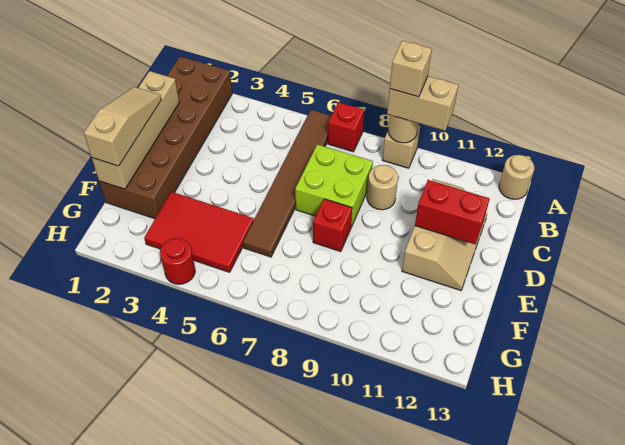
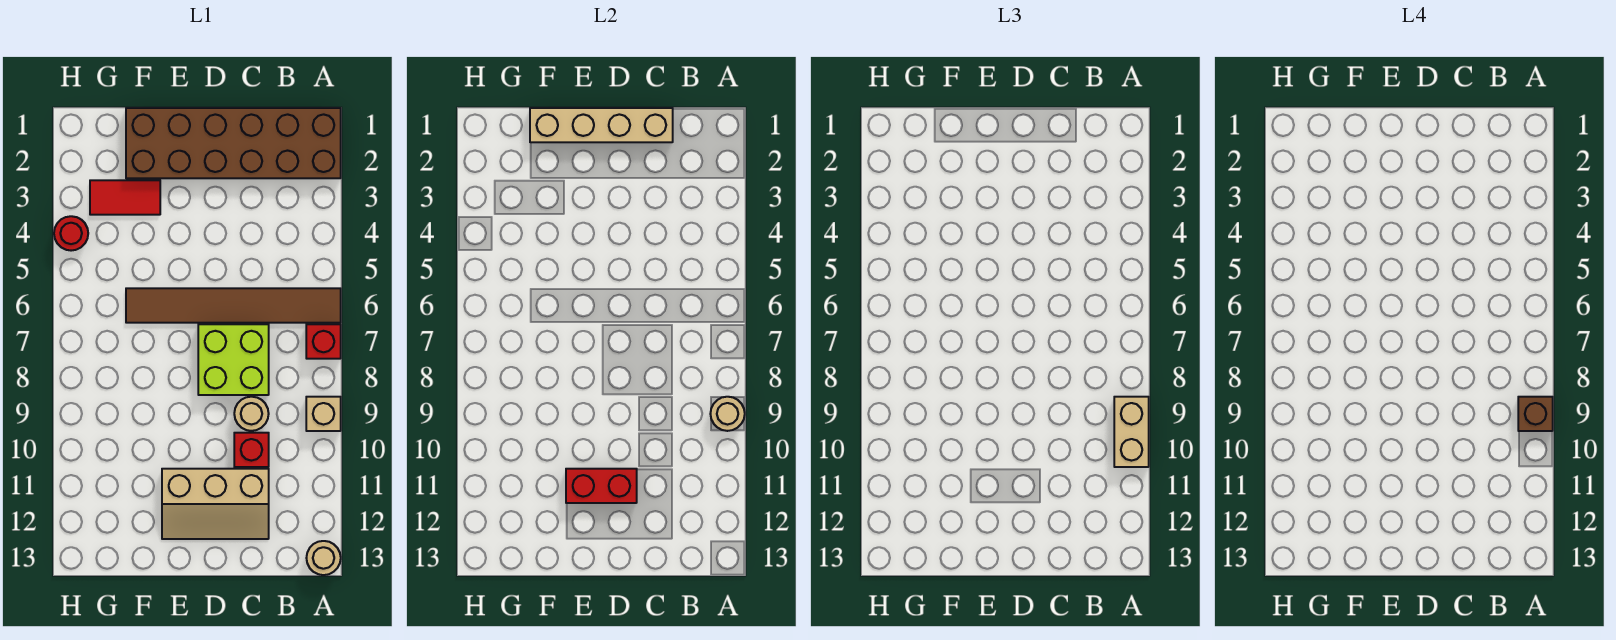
tan brick A9 level 4 -> brown brick A9 level 4
tan slope D1:F1 level 3 top F -> none
red brick D11:D12 level 2 -> red brick D11:E11 level 2
red brick E8 level 1 -> red brick C10 level 1
red tile F3:G5 level 1 -> red tile F3:G3 level 1

